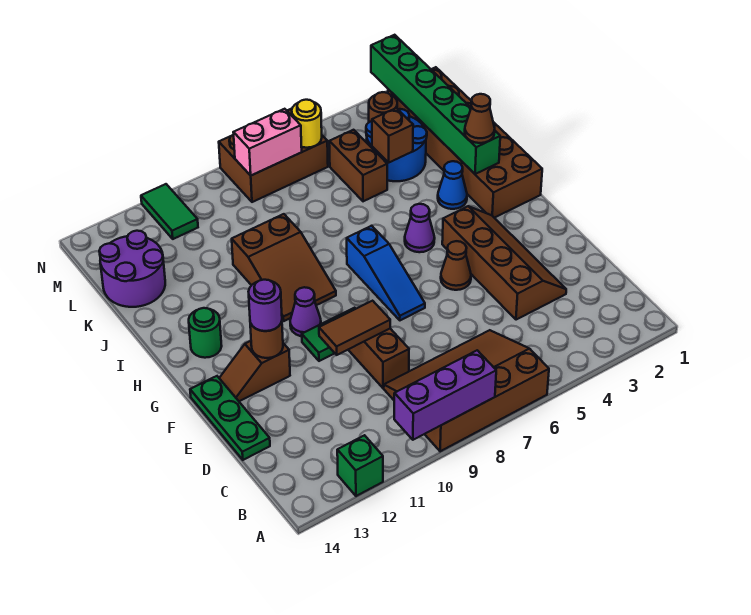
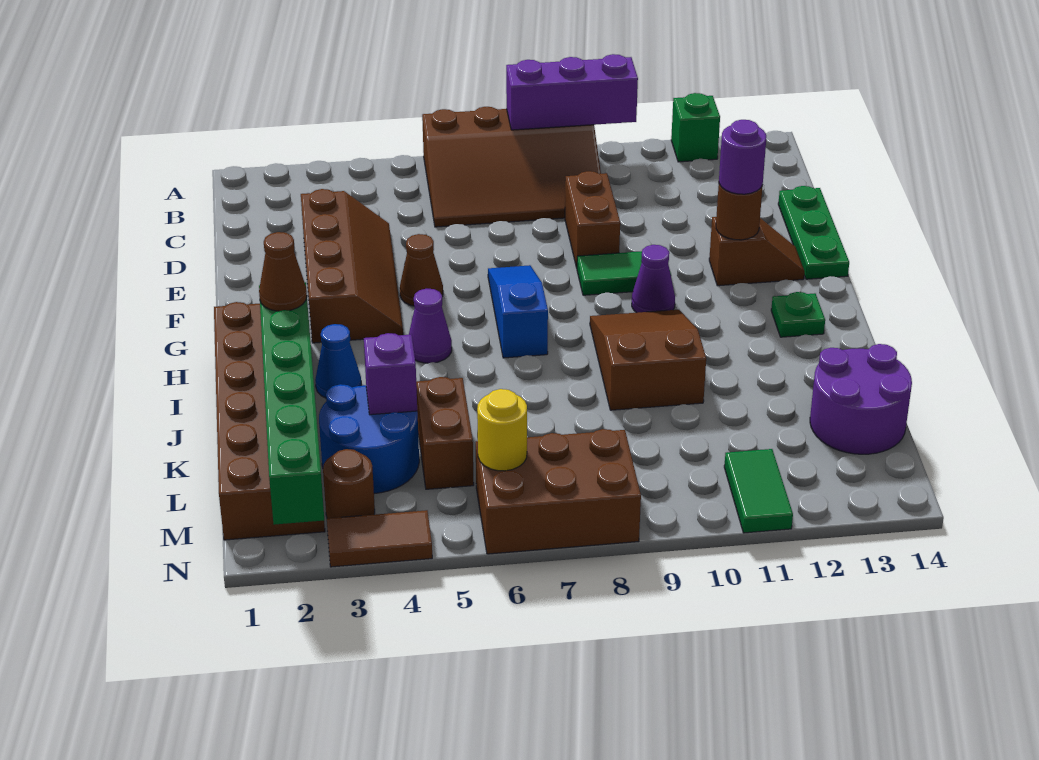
brown slope D3:G4 level 1 top 4 -> brown slope D3:G4 level 1 top 3
brown tile E9:E10 level 2 -> brown tile N3:N4 level 1
green round brick H13 level 1 -> green plate H13 level 1
brown brick K4 level 2 -> purple brick K4 level 2
pink brick M7:M8 level 2 -> none

